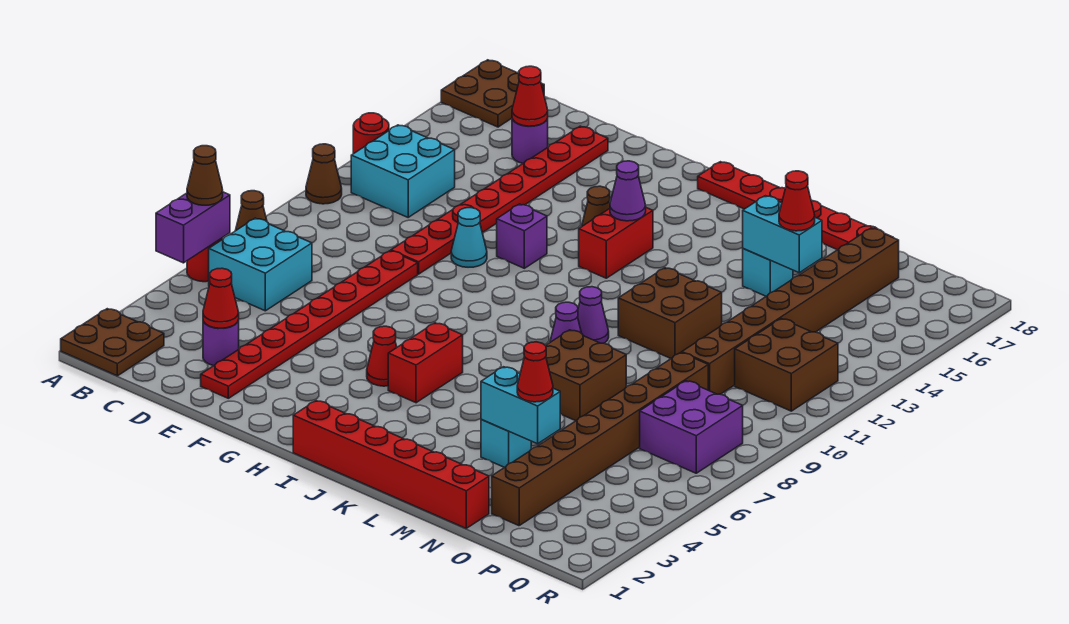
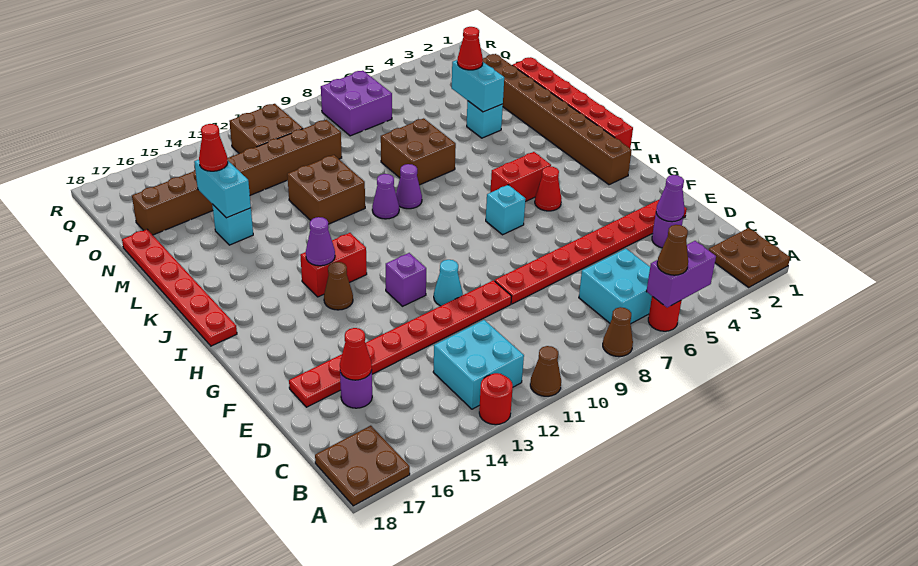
red cone D3 level 2 -> purple cone D3 level 2
none -> cyan brick H7 level 1
brown brick O2:O9 level 1 -> brown brick H2:O2 level 1

